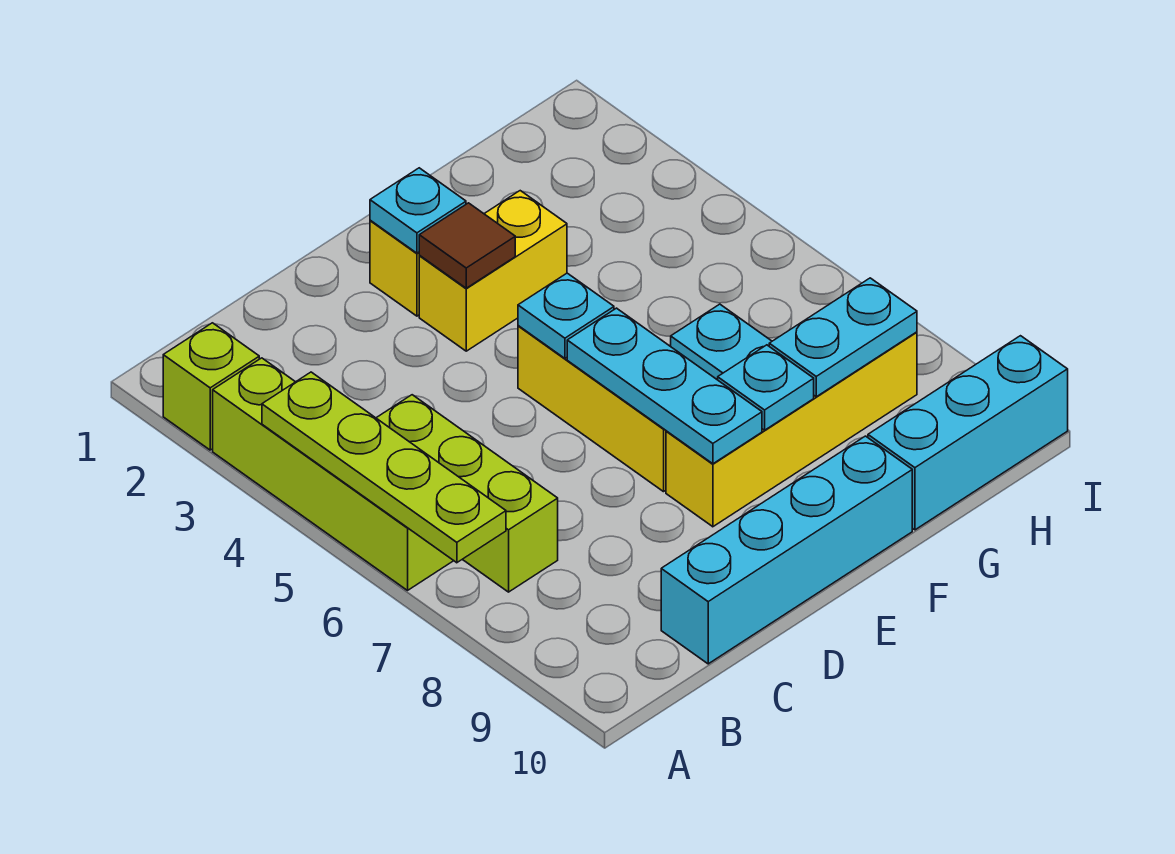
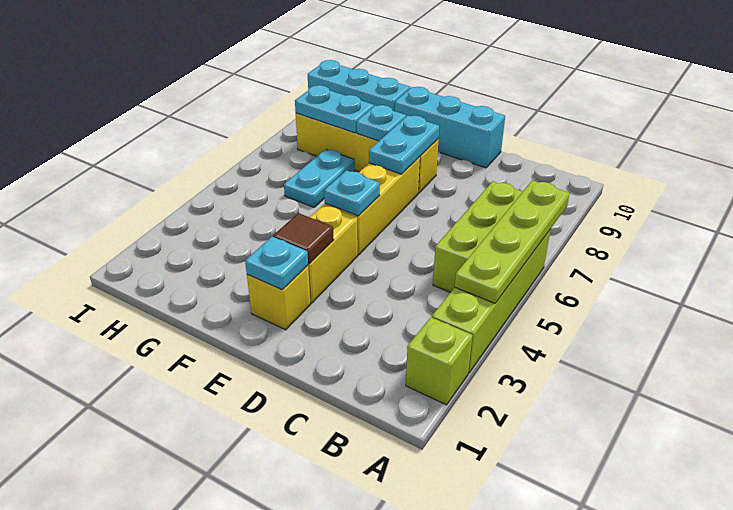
cyan brick C10:F10 level 1 -> cyan brick D10:F10 level 1
yellow brick E3:F3 level 1 -> yellow brick E3:E4 level 1
cyan plate E6:E8 level 2 -> cyan plate E7:E8 level 2

